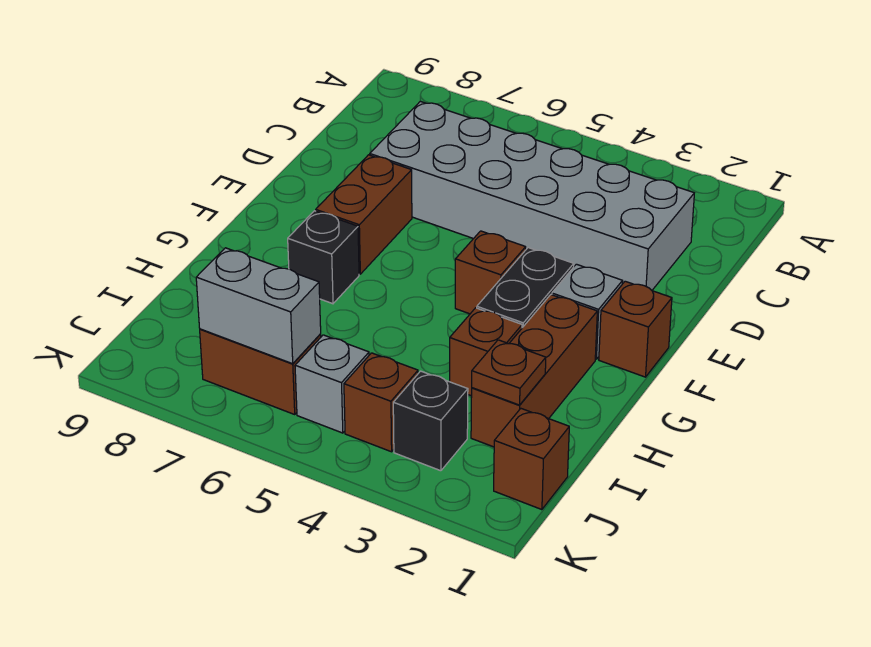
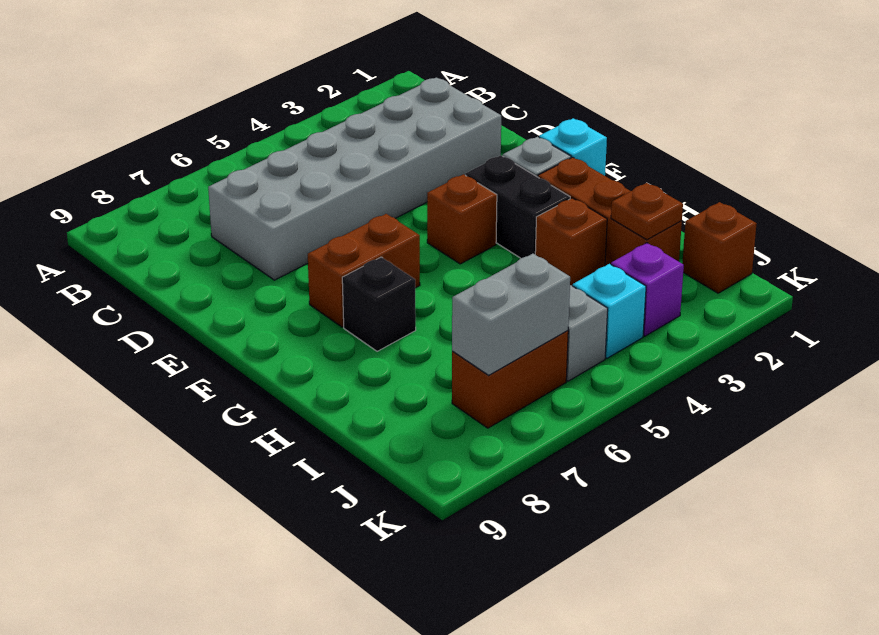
brown brick E7:F7 level 1 -> brown brick F6:F7 level 1
brown brick F1 level 1 -> cyan brick F1 level 1
black brick J3 level 1 -> purple brick J3 level 1
brown brick J4 level 1 -> cyan brick J4 level 1

